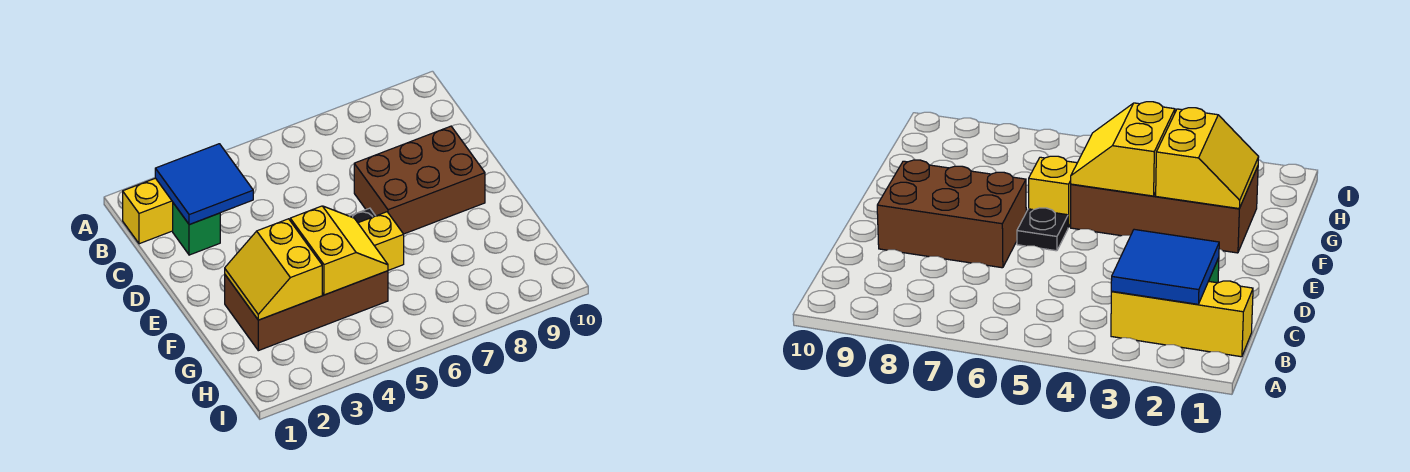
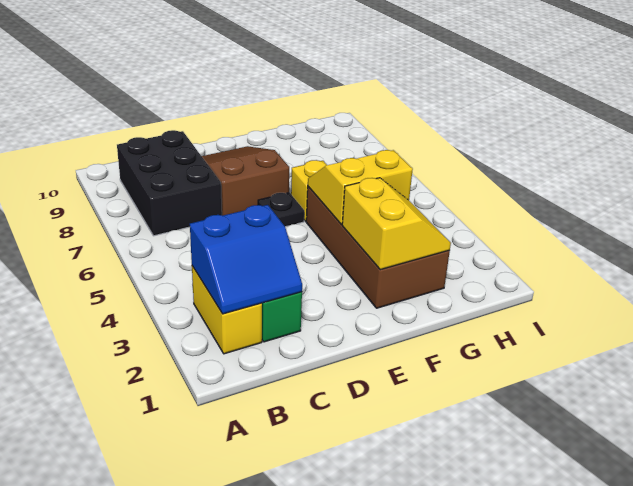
yellow brick B1:B3 level 1 -> yellow brick B2:B3 level 1
blue tile B2:C3 level 2 -> blue slope B2:C3 level 2 top 3
none -> black brick B7:C9 level 1
brown brick D7:E9 level 1 -> brown slope D7:E9 level 1 top 7
yellow slope F2:G3 level 2 top 3 -> yellow slope F2:G3 level 2 top F

